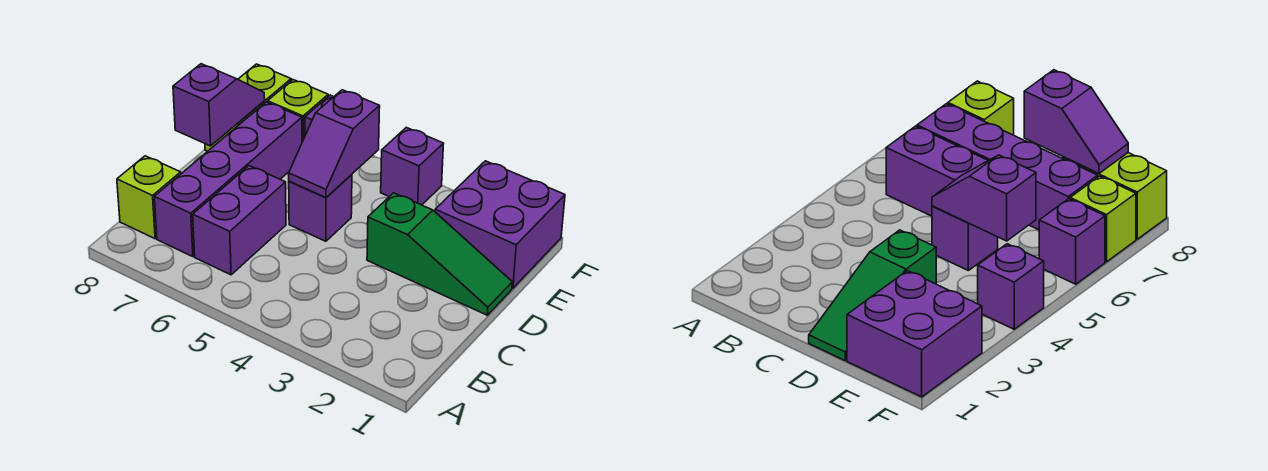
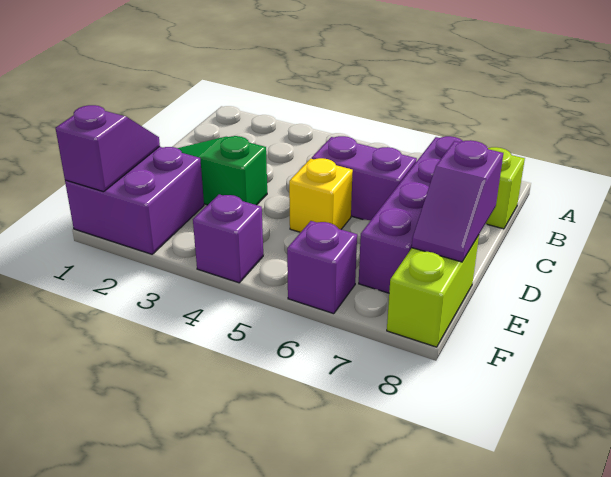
purple brick B6:C6 level 1 -> purple brick C5:C6 level 1
purple brick D5 level 1 -> yellow brick D5 level 1
purple slope D5:E5 level 2 top E -> purple slope E1:F1 level 2 top F
lime brick F7 level 1 -> none

